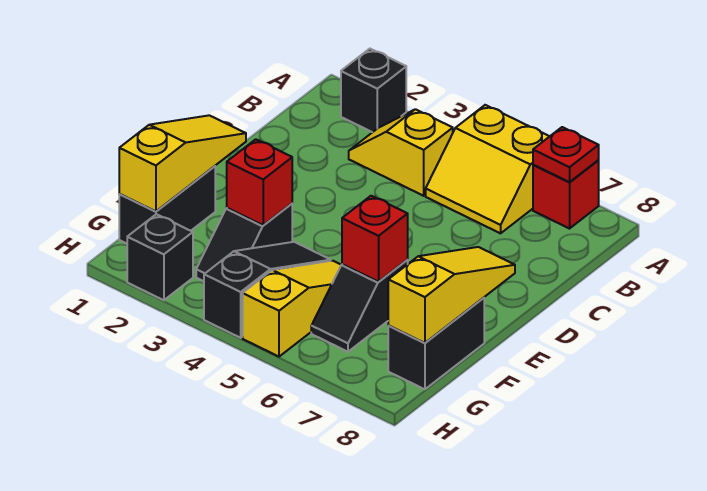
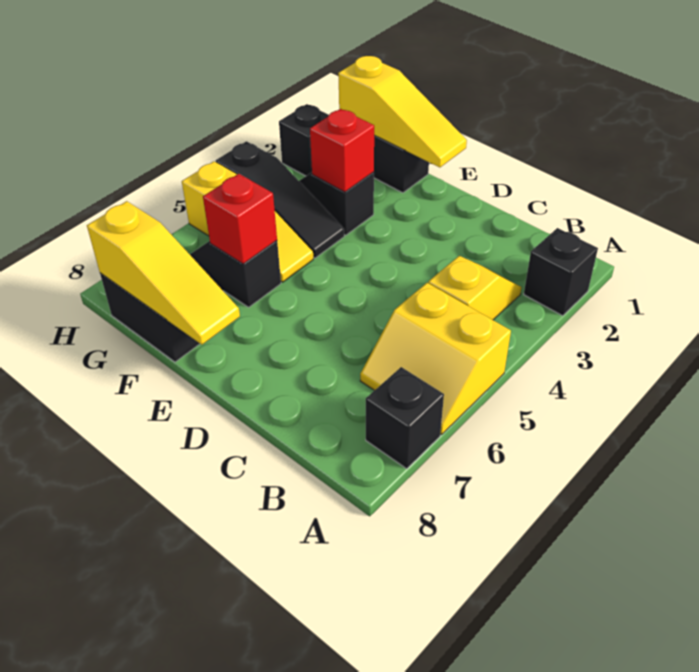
yellow slope A5:B6 level 1 top A -> yellow slope A5:B6 level 1 top 5
red brick A7 level 1 -> black brick A7 level 1
red plate A7 level 2 -> none

